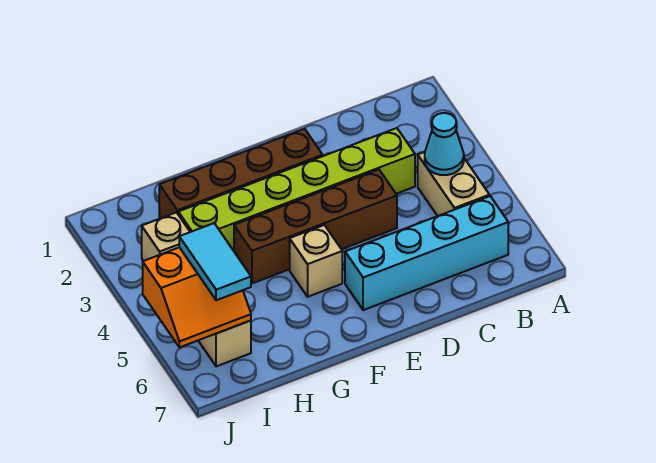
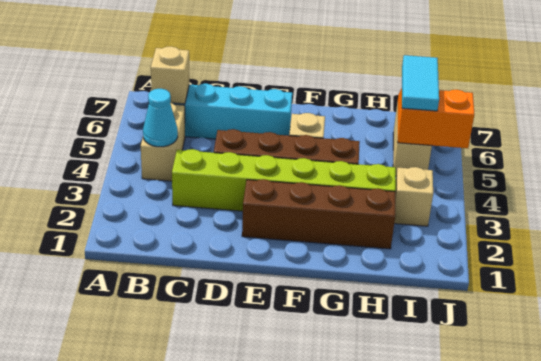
none -> tan brick B6 level 2

